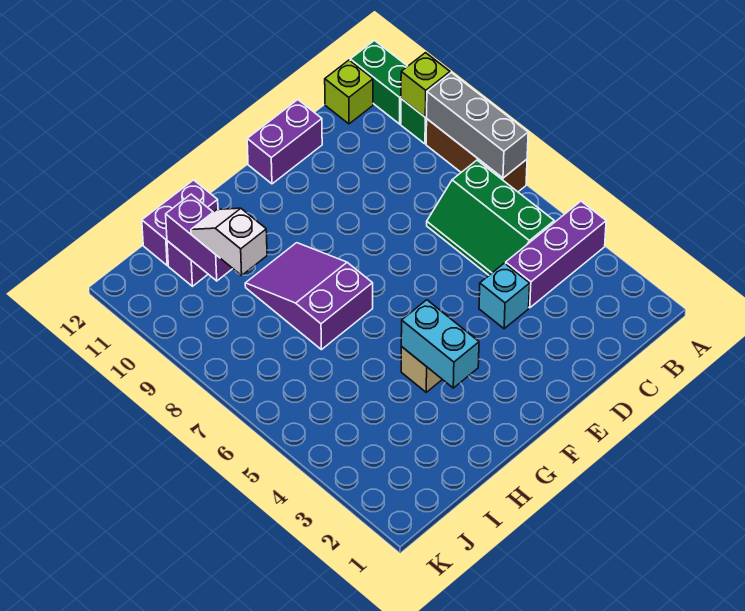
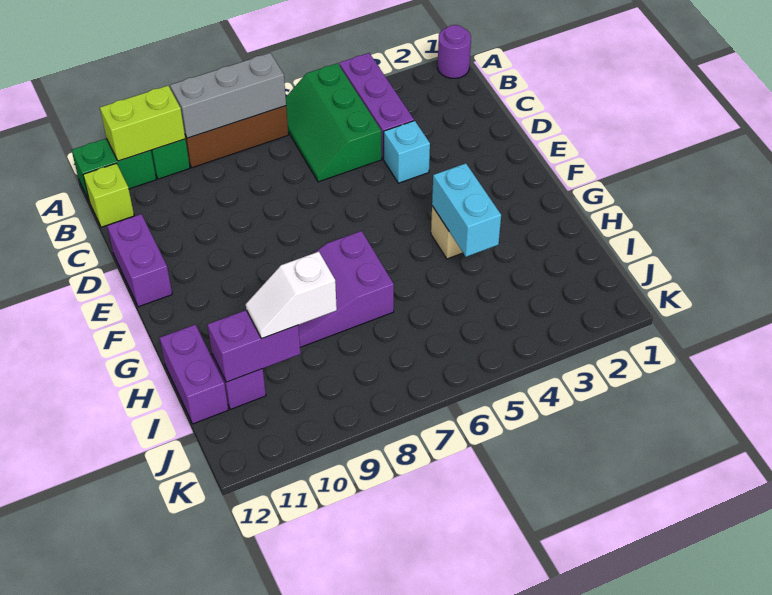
none -> purple round brick A1 level 1
lime brick A10 level 2 -> lime brick A10:A11 level 2
green slope B5:C7 level 1 top B -> green slope A5:C6 level 1 top 5
cyan brick G3:G4 level 2 -> cyan brick G4:H4 level 2

